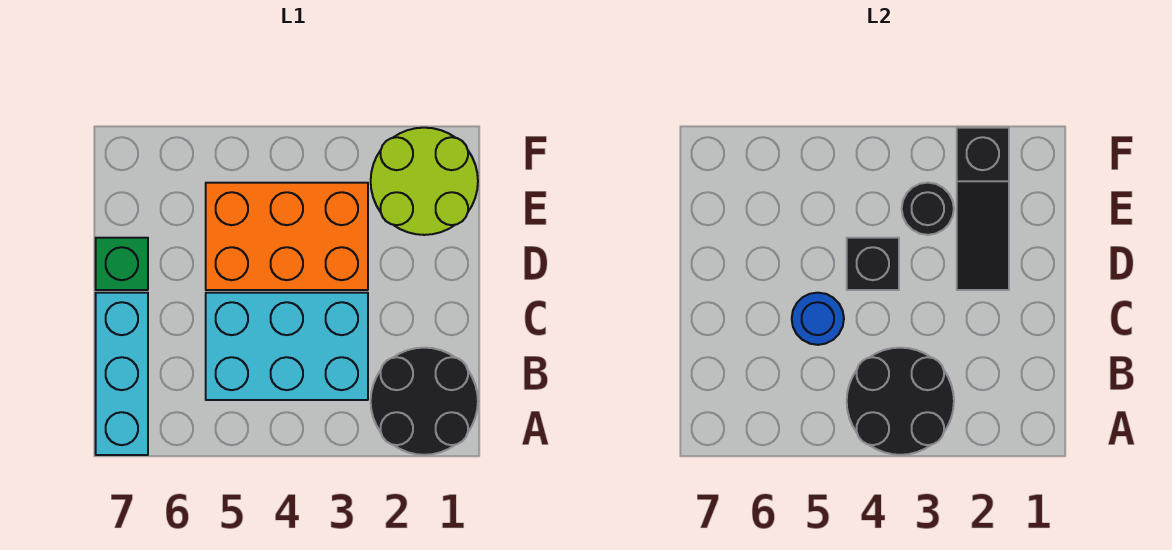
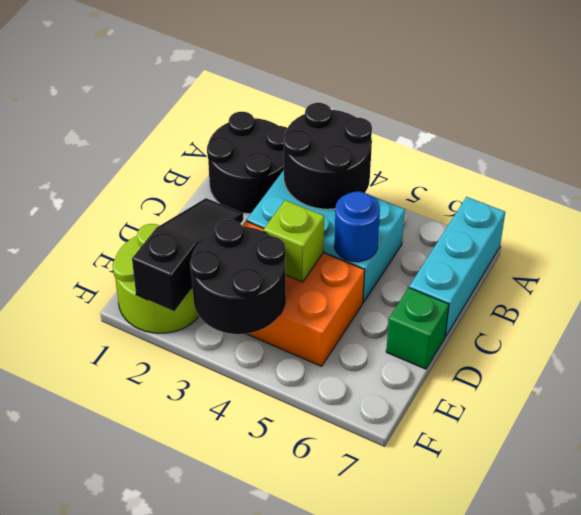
black brick D4 level 2 -> lime brick D4 level 2
black round brick E3 level 2 -> black round brick E3:F4 level 2

